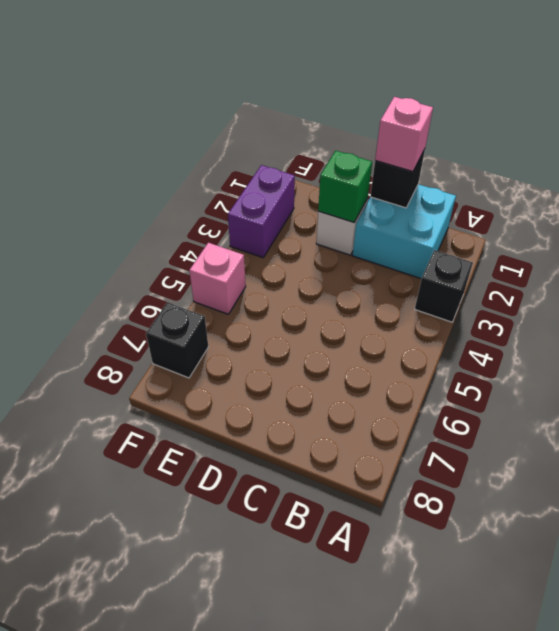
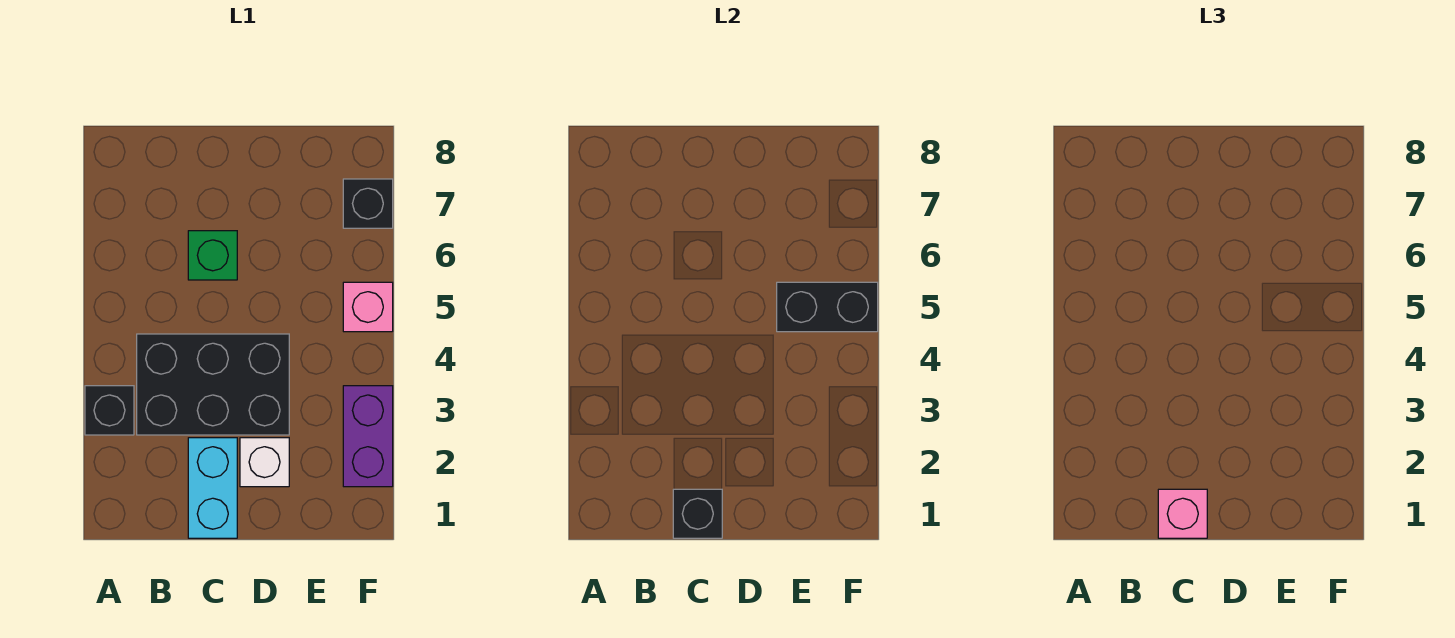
cyan brick B1:C2 level 1 -> cyan brick C1:C2 level 1
none -> black brick B3:D4 level 1
green brick D2 level 2 -> green brick C6 level 1
none -> black brick E5:F5 level 2

